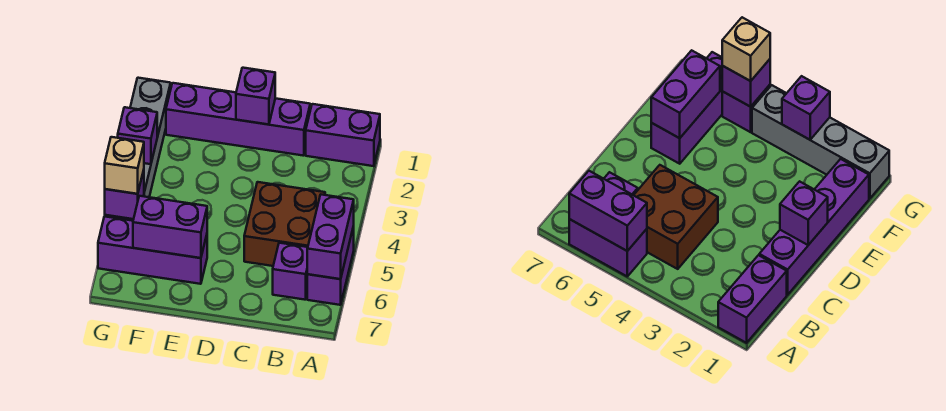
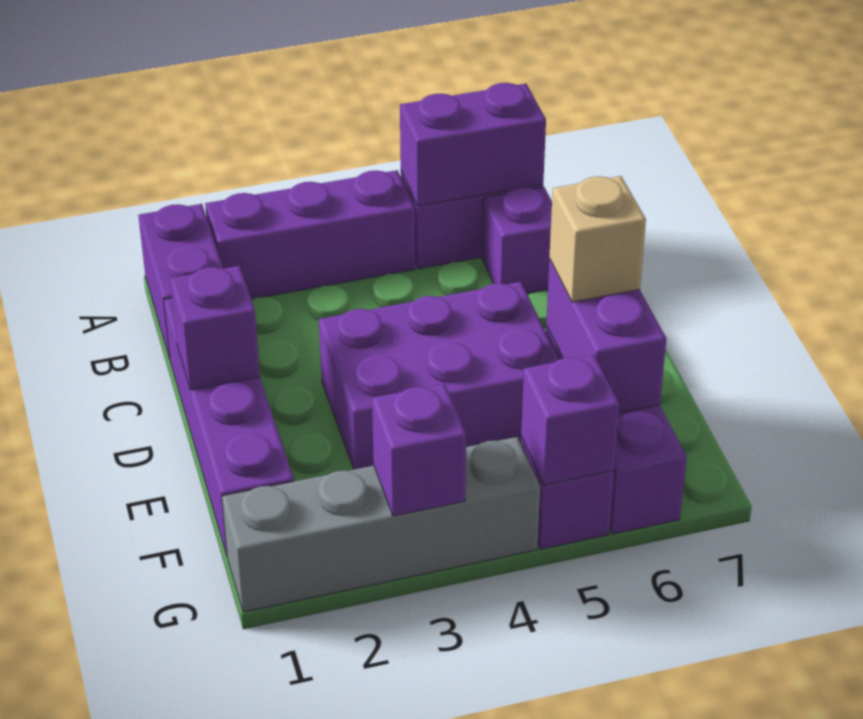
none -> purple brick A2:A4 level 1
brown brick B4:C5 level 1 -> none
none -> purple brick D3:E5 level 1
tan brick G5 level 3 -> tan brick E6 level 3

